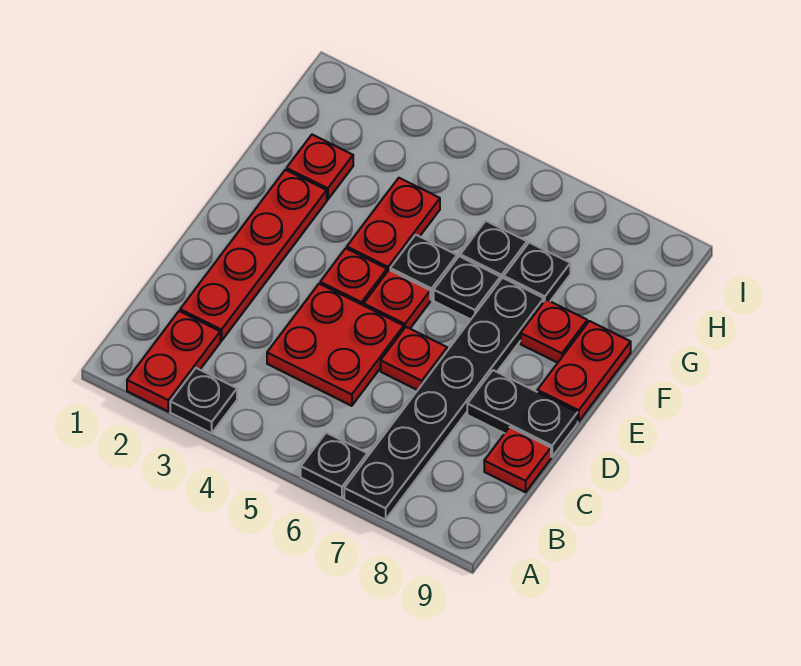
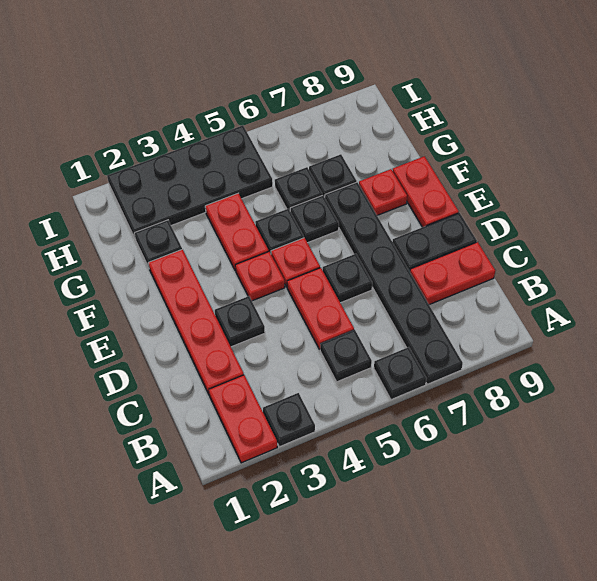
none -> black plate B5 level 1
red plate C4:D5 level 1 -> red plate C5:D5 level 1
red plate C9 level 1 -> red plate C8:C9 level 1
none -> black plate D3 level 1
red plate D6 level 1 -> black plate D6 level 1
red plate G2 level 1 -> black plate G2 level 1
none -> black plate H2:I5 level 1

